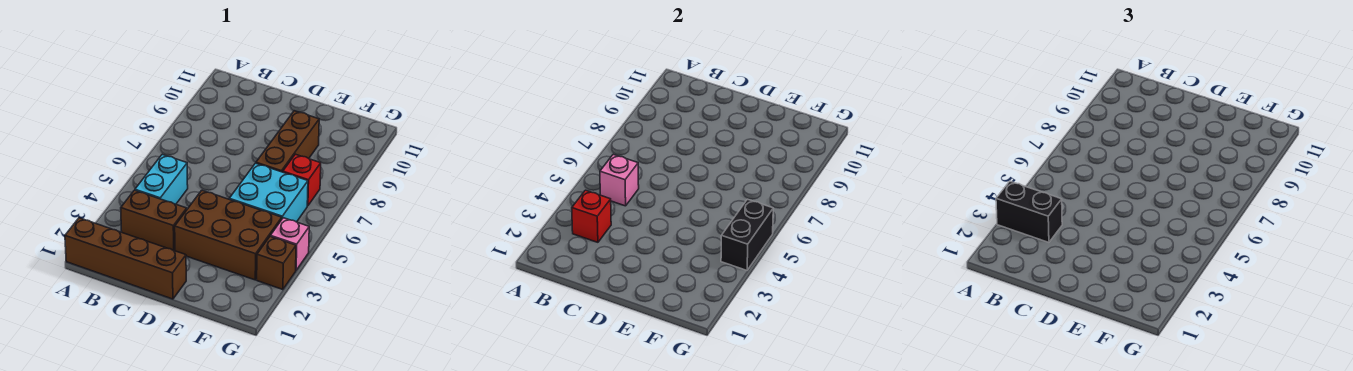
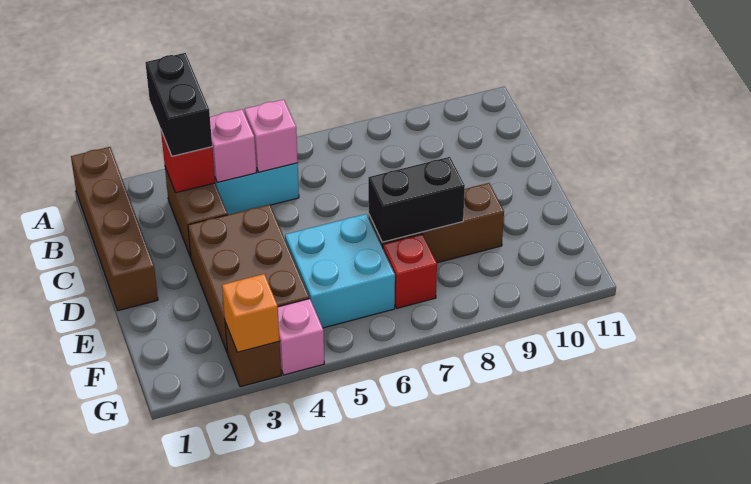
none -> pink brick B4 level 2
none -> orange brick G3 level 2
black brick G4:G5 level 2 -> black brick E7:E8 level 2

